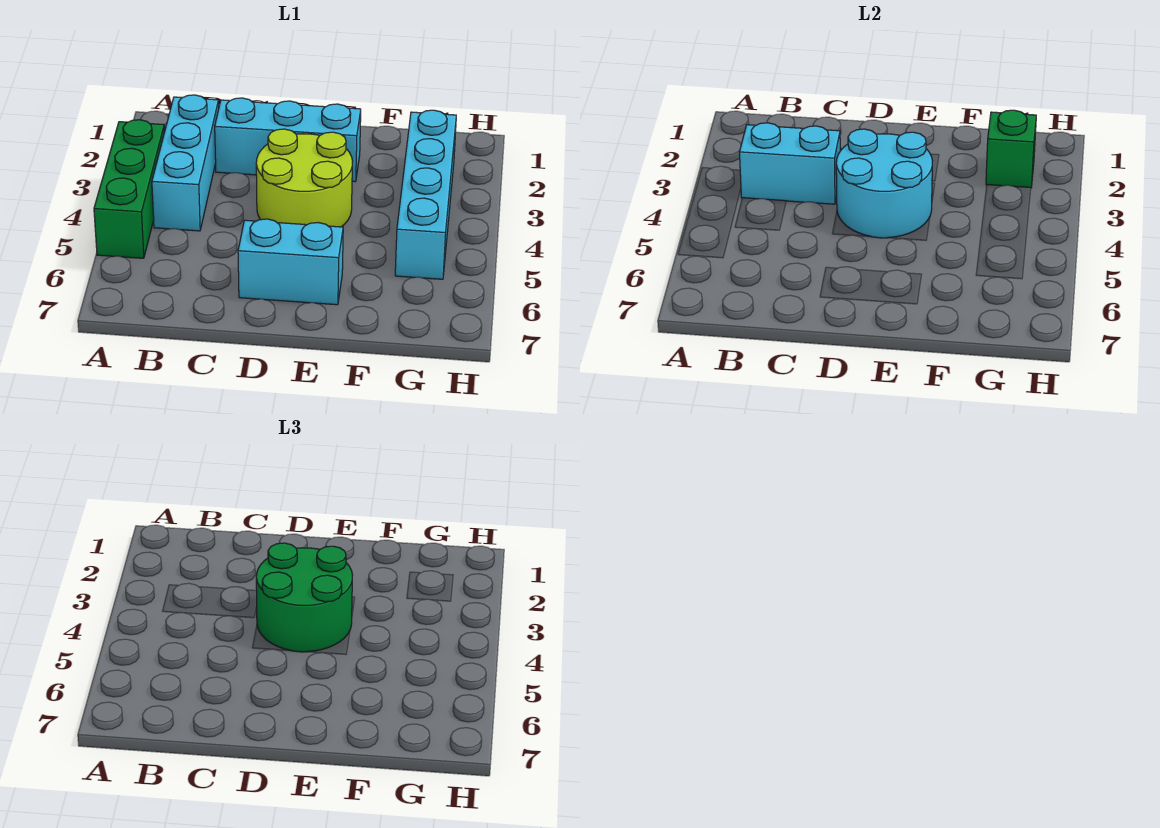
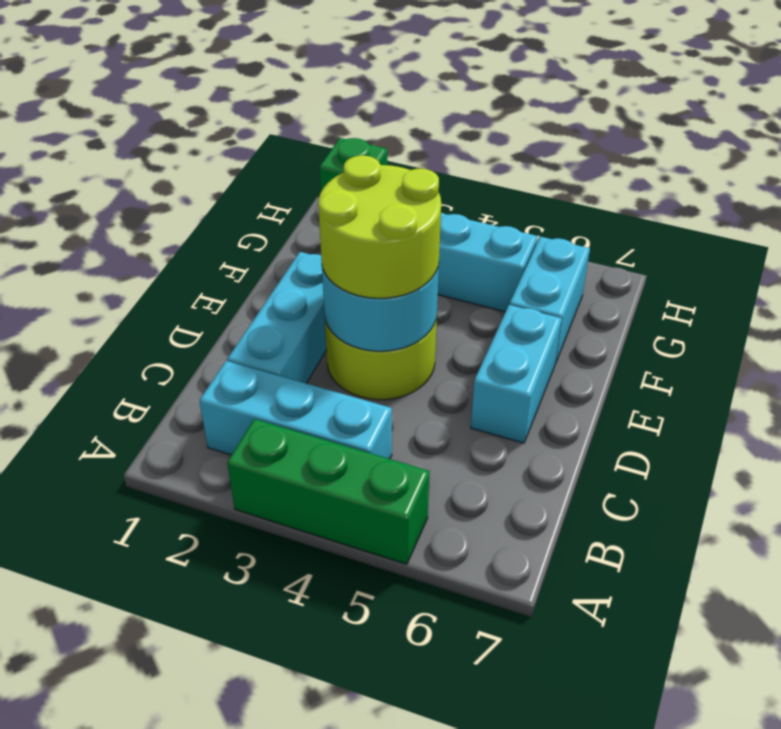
cyan brick B3:C3 level 2 -> cyan brick F6:G6 level 1
green round brick D3:E4 level 3 -> lime round brick D3:E4 level 3

